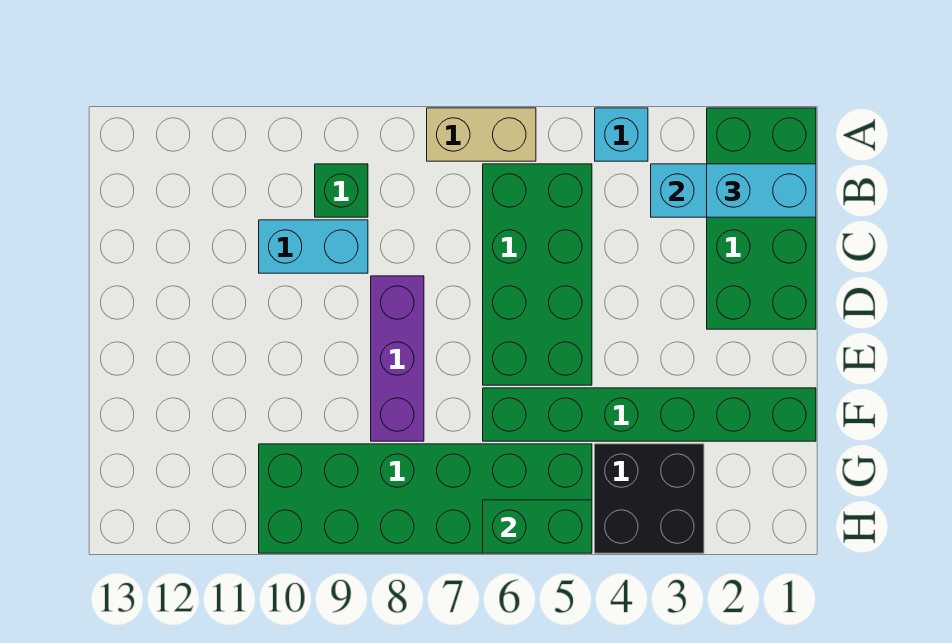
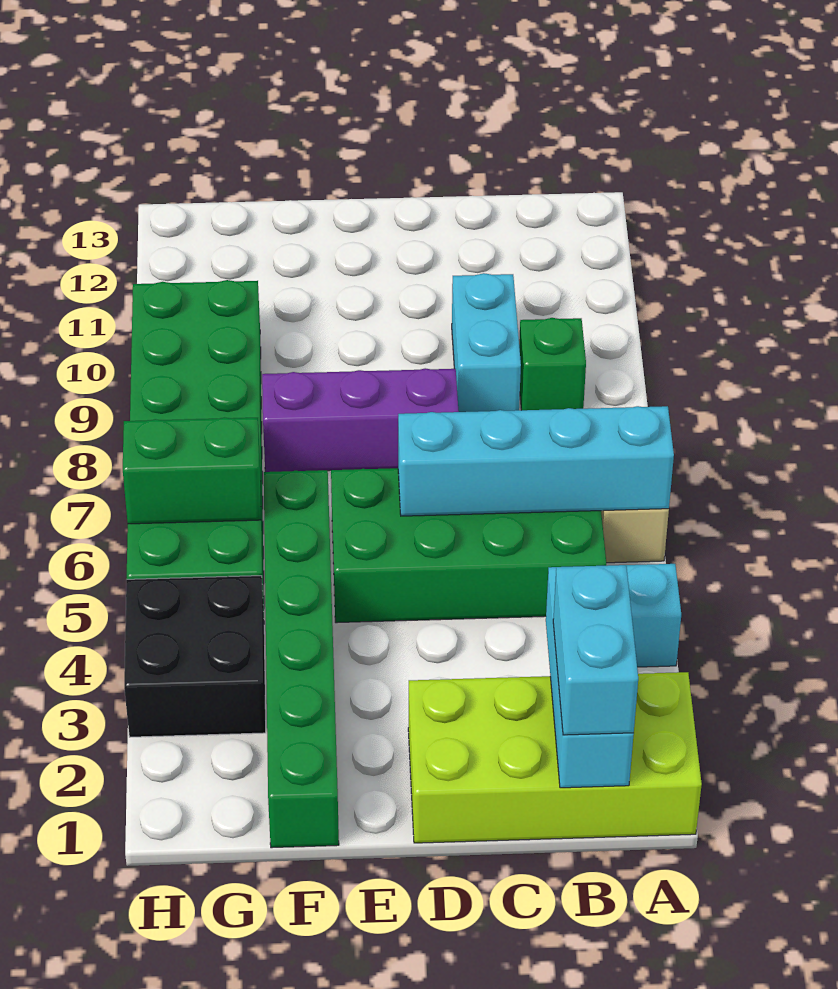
green brick A1:D2 level 1 -> lime brick A1:D2 level 1
none -> cyan brick A6:D6 level 2
green brick H5:H6 level 2 -> green brick G6:H6 level 2

